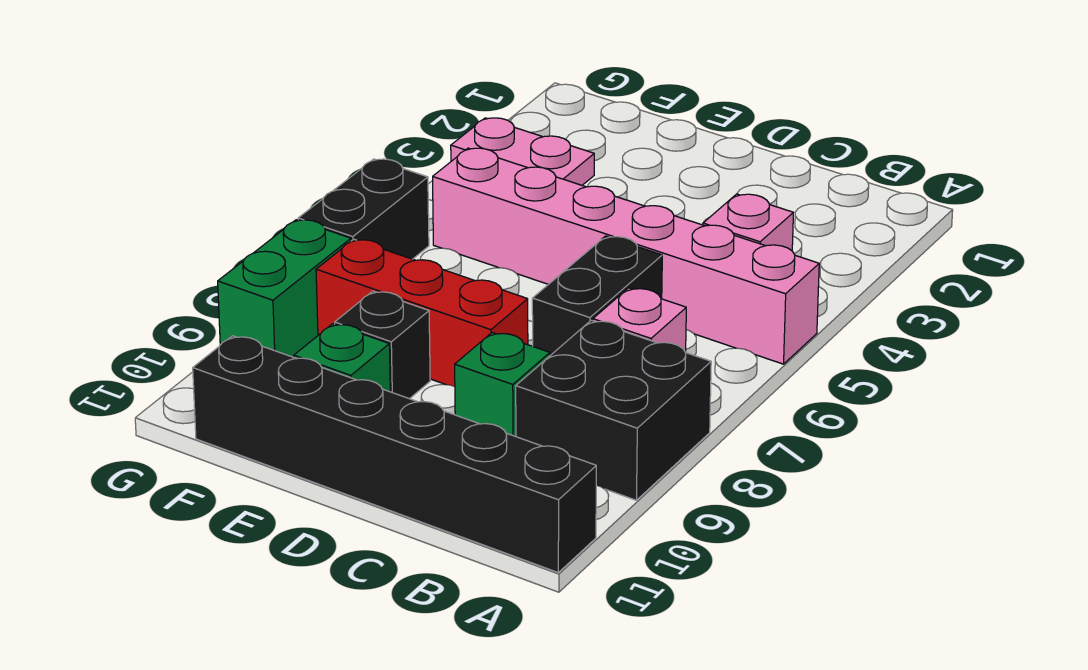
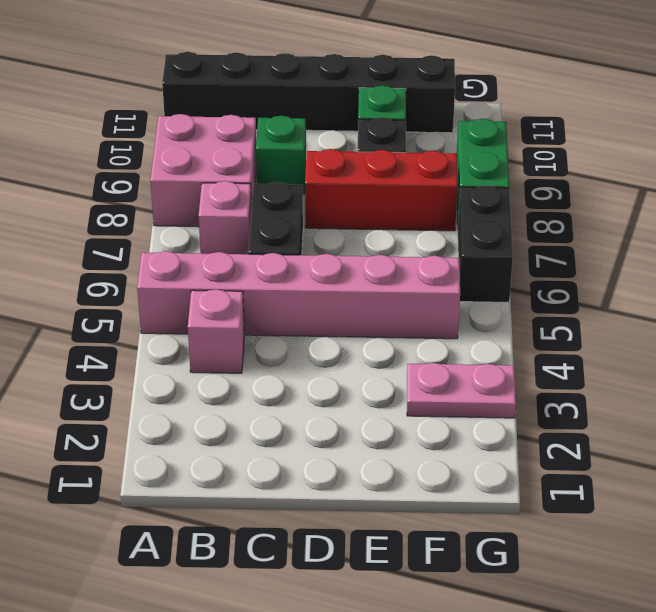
black brick A8:B9 level 1 -> pink brick A8:B9 level 1

